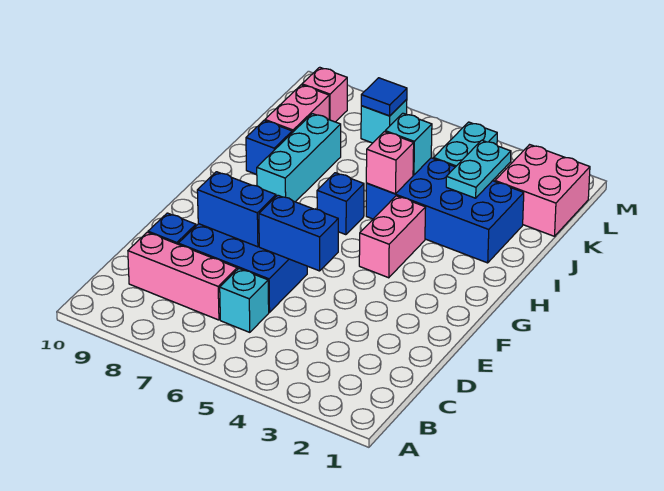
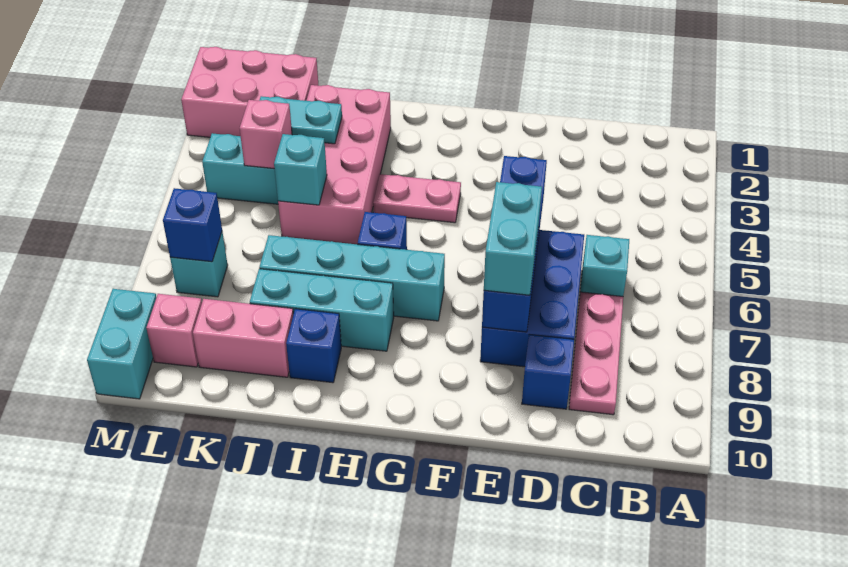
pink brick C7:C9 level 1 -> pink plate C7:C9 level 1
none -> cyan brick E7:E8 level 3
pink brick G4:H4 level 1 -> pink plate G4:H4 level 1
none -> cyan brick G7:J7 level 1
blue brick I2:J5 level 1 -> pink brick I2:J5 level 1
pink brick I5 level 2 -> pink brick K4 level 2
pink brick K1:L2 level 1 -> pink brick K1:M2 level 1
blue tile L7 level 2 -> blue brick L7 level 2
none -> cyan brick M9:M10 level 1

